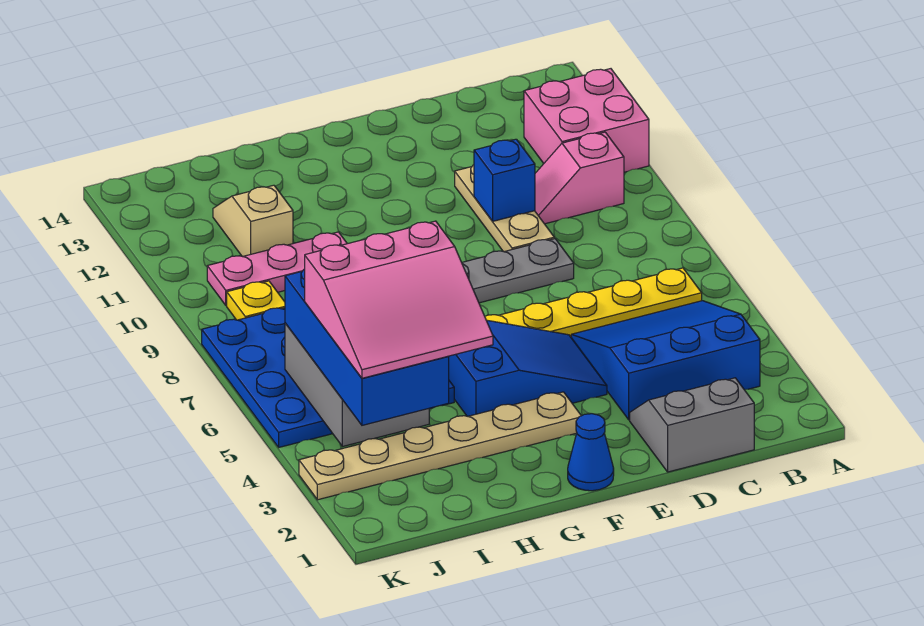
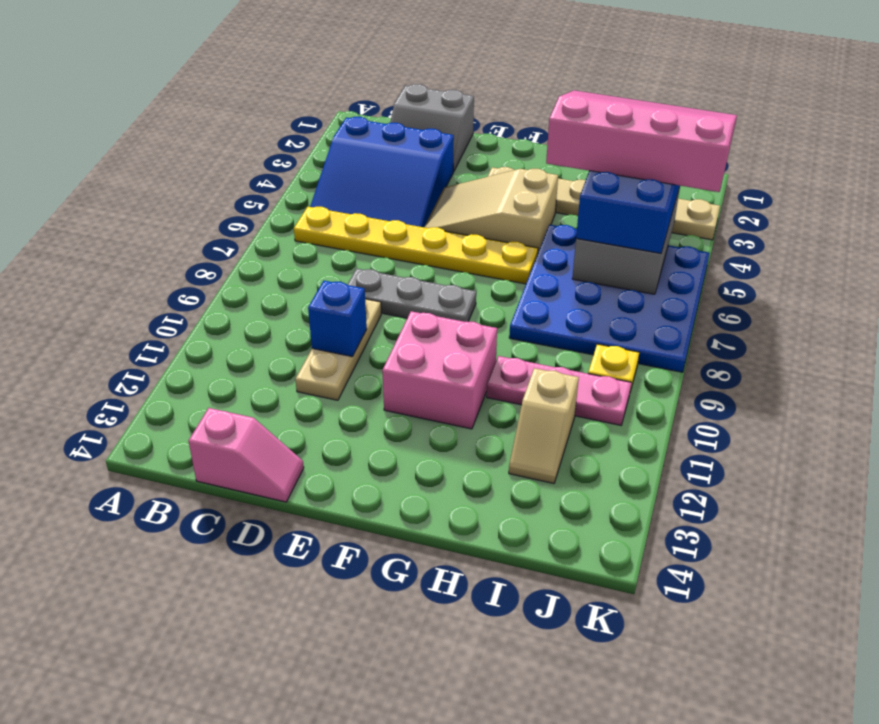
pink brick A11:B12 level 1 -> pink brick F10:G11 level 1
pink slope B10:C10 level 1 top B -> pink slope C14:D14 level 1 top C
blue slope E4:G5 level 1 top G -> tan slope E4:G5 level 1 top G
blue cone F1 level 1 -> none
pink slope H3:J5 level 4 top 5 -> pink slope H3:K5 level 4 top 5

